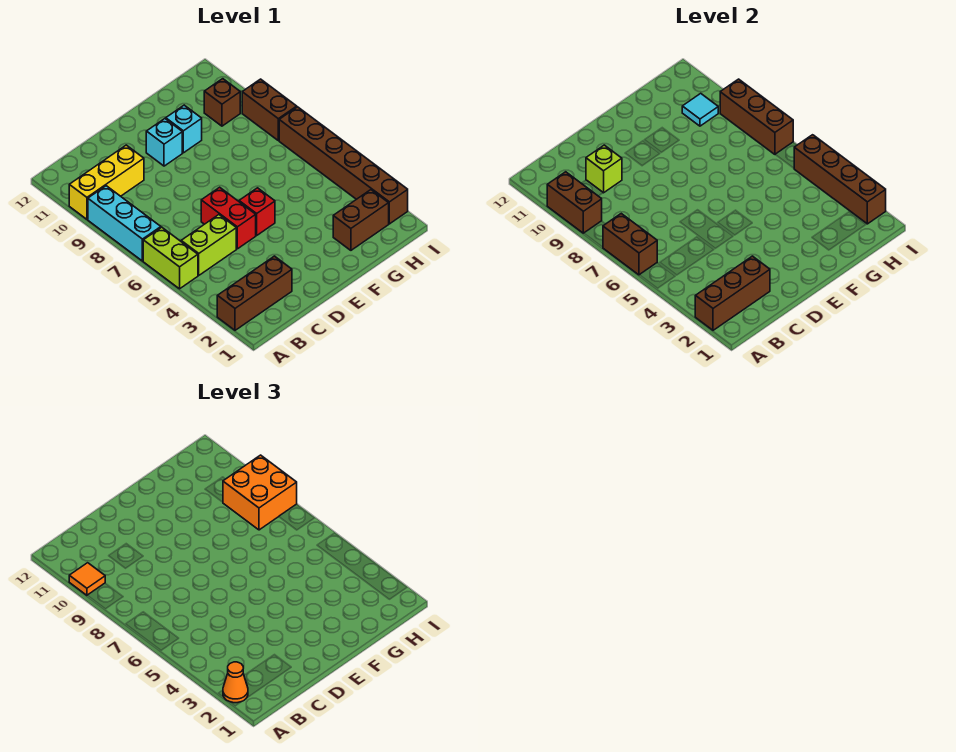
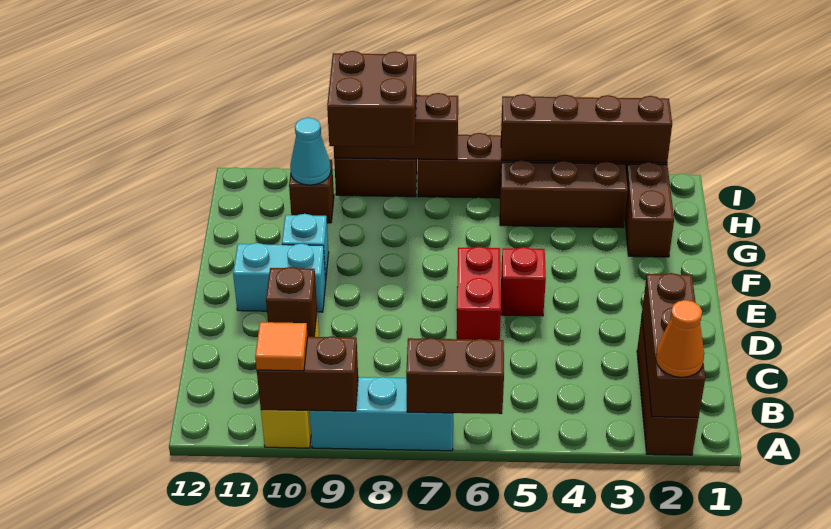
lime brick A5:A6 level 1 -> none
lime brick B5:C5 level 1 -> none
lime brick C10 level 2 -> brown brick C10 level 2
red brick D5:D6 level 1 -> red brick D6:E6 level 1
cyan brick E10 level 1 -> cyan brick E10:E11 level 1
none -> brown brick H3:H5 level 1
orange brick H8:I9 level 3 -> brown brick H8:I9 level 3
cyan tile H10 level 2 -> cyan cone H10 level 2

